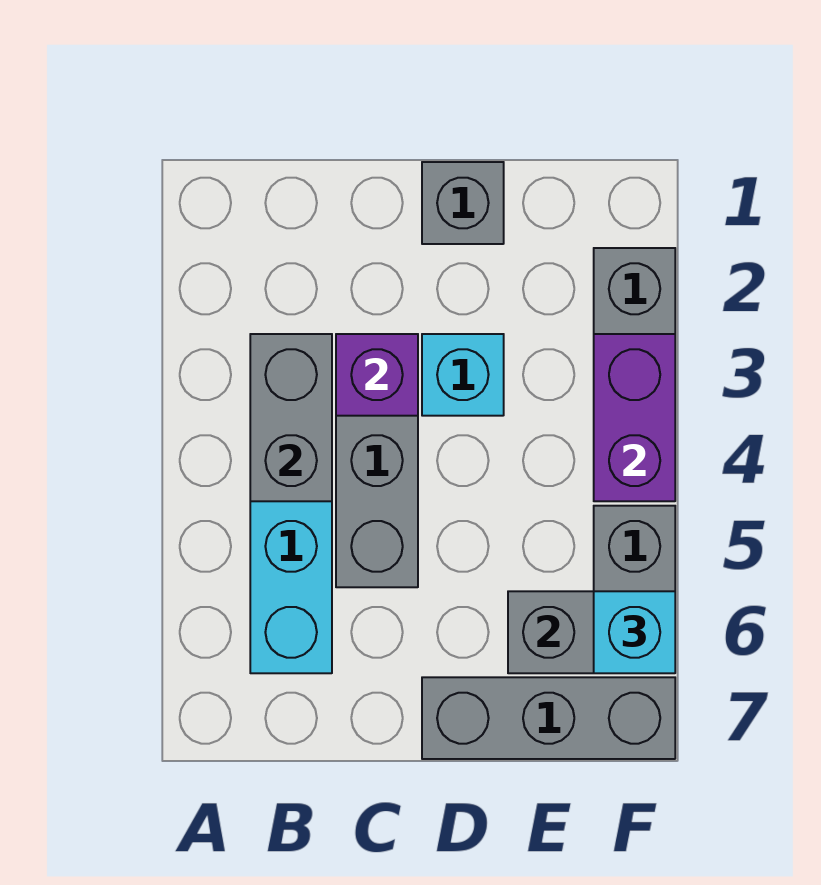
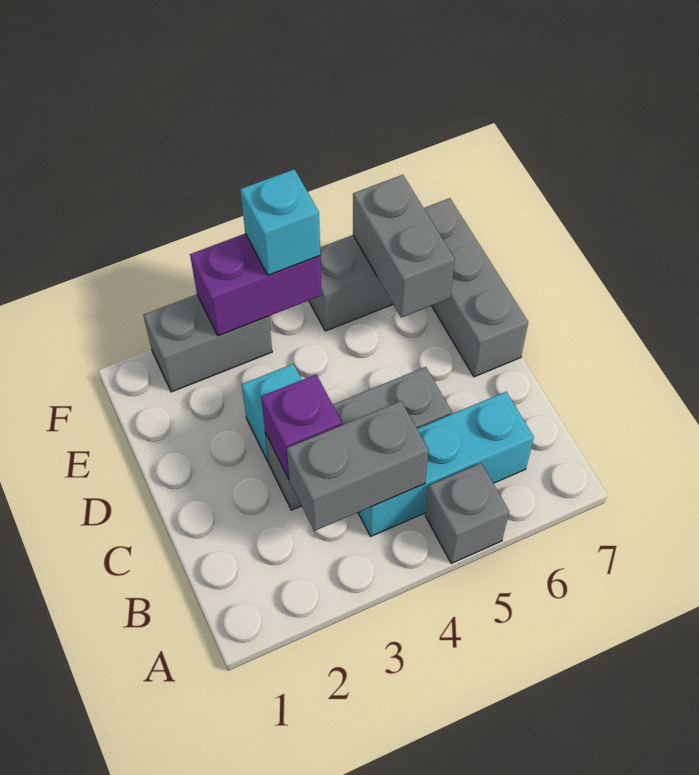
grey brick D1 level 1 -> grey brick A5 level 1
cyan brick F6 level 3 -> cyan brick F4 level 3

